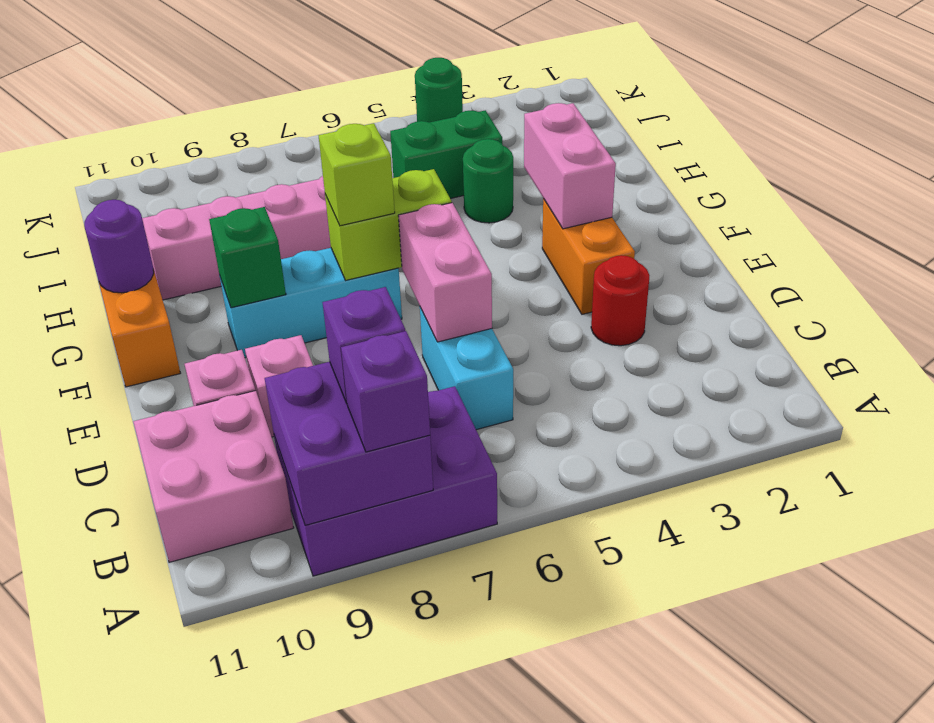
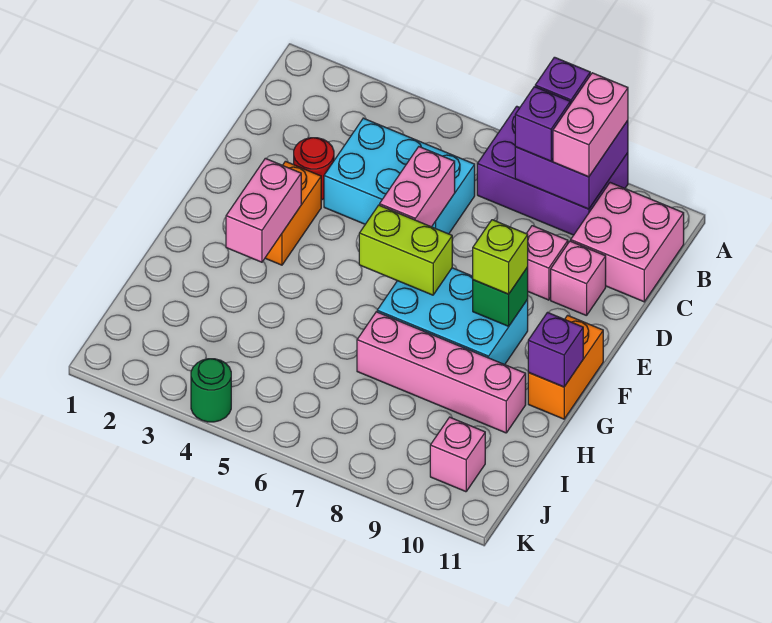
none -> pink brick A9:B9 level 3
cyan brick C6:D6 level 1 -> cyan brick C4:D6 level 1
cyan brick F7:F9 level 1 -> cyan brick F7:G9 level 1
lime brick F7 level 3 -> lime brick F9 level 3
purple round brick G11 level 2 -> purple brick G11 level 2
green round brick H4 level 1 -> none
green brick I4:I5 level 1 -> none
none -> pink brick J10 level 1

